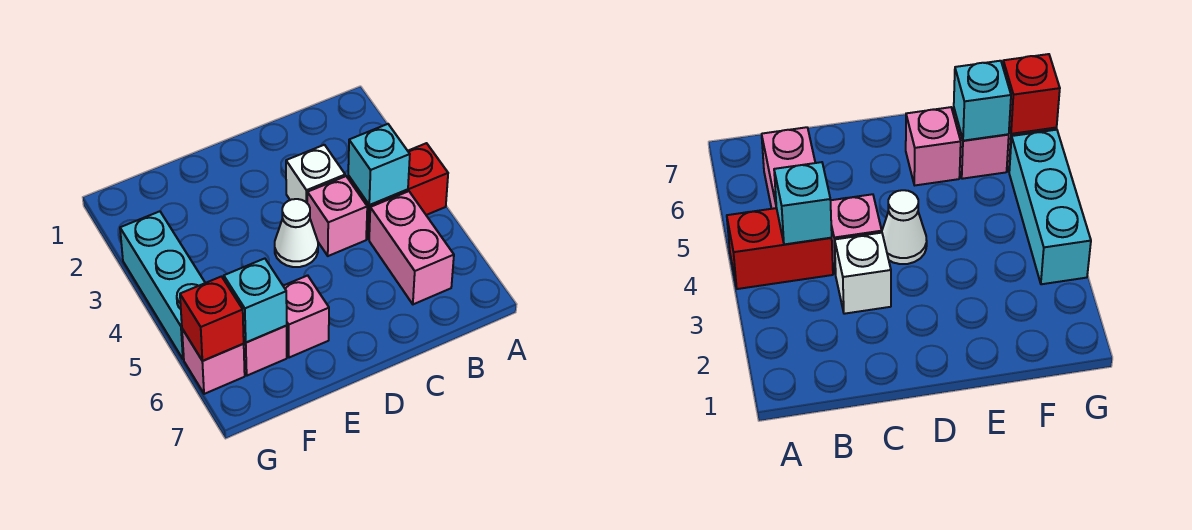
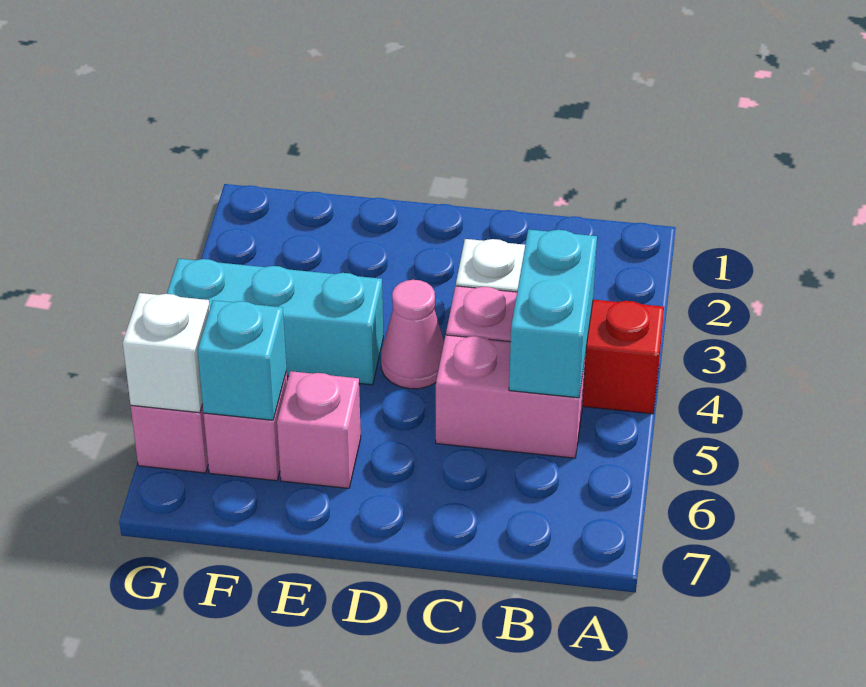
cyan brick B4 level 2 -> cyan brick B4:B5 level 2
pink brick B5:B6 level 1 -> pink brick B5:C5 level 1
white cone D4 level 1 -> pink cone D4 level 1
cyan brick G3:G5 level 1 -> cyan brick E4:G4 level 1
red brick G6 level 2 -> white brick G6 level 2

